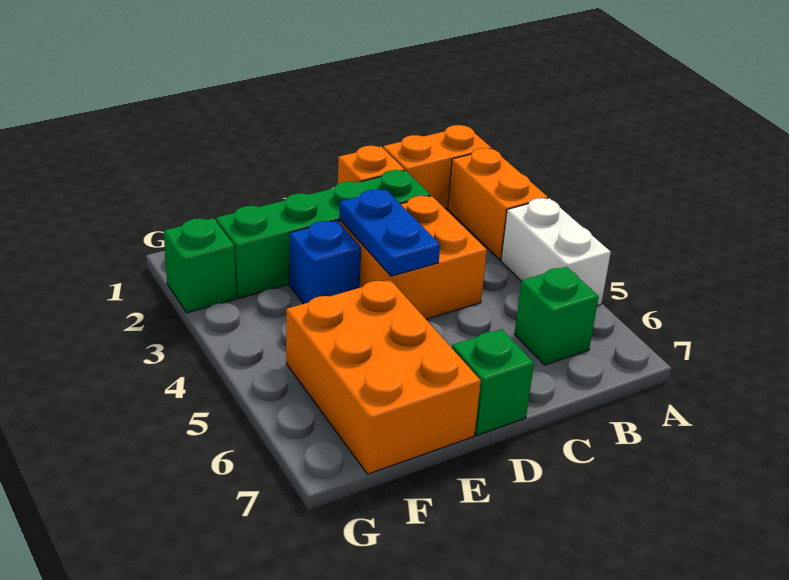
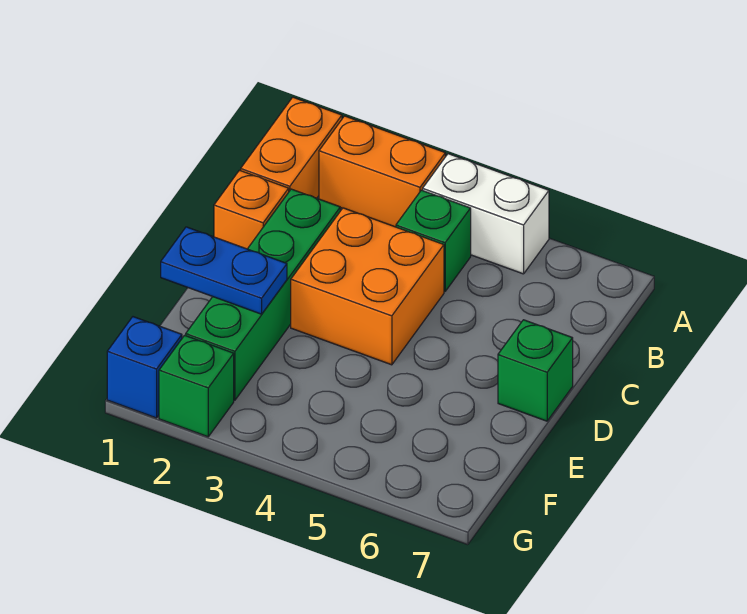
green brick B6 level 1 -> green brick B4 level 1
blue plate D3:D4 level 2 -> blue plate E1:E2 level 2
blue brick E3 level 1 -> blue brick G1 level 1
orange brick E5:F7 level 1 -> none

